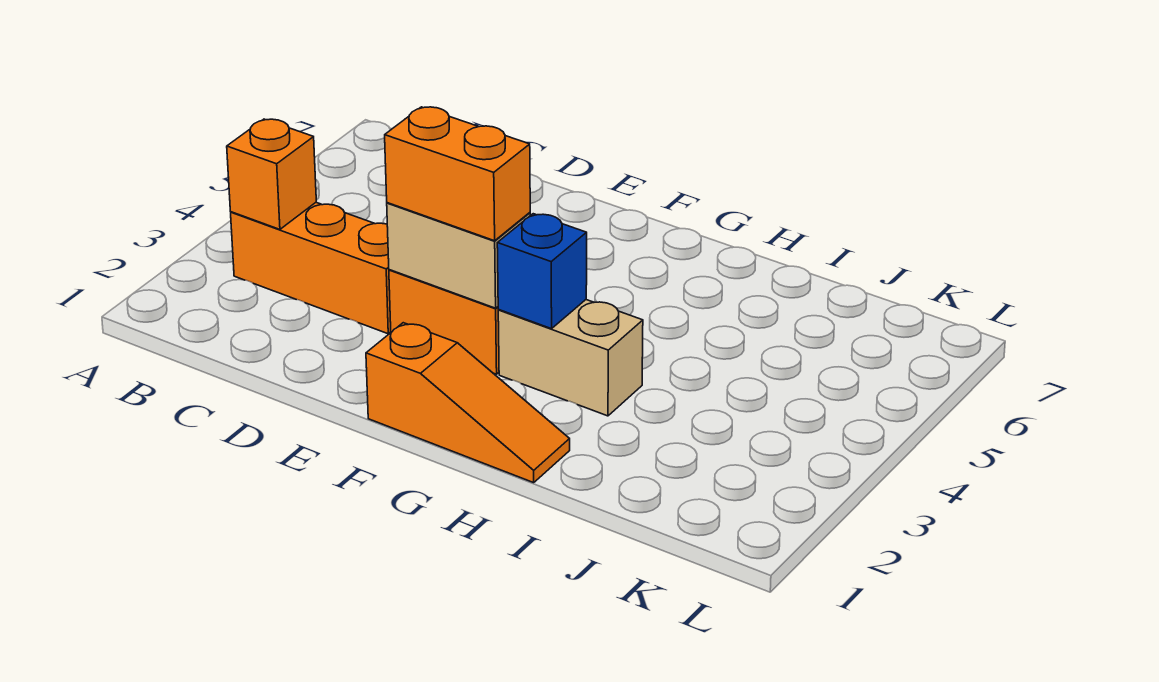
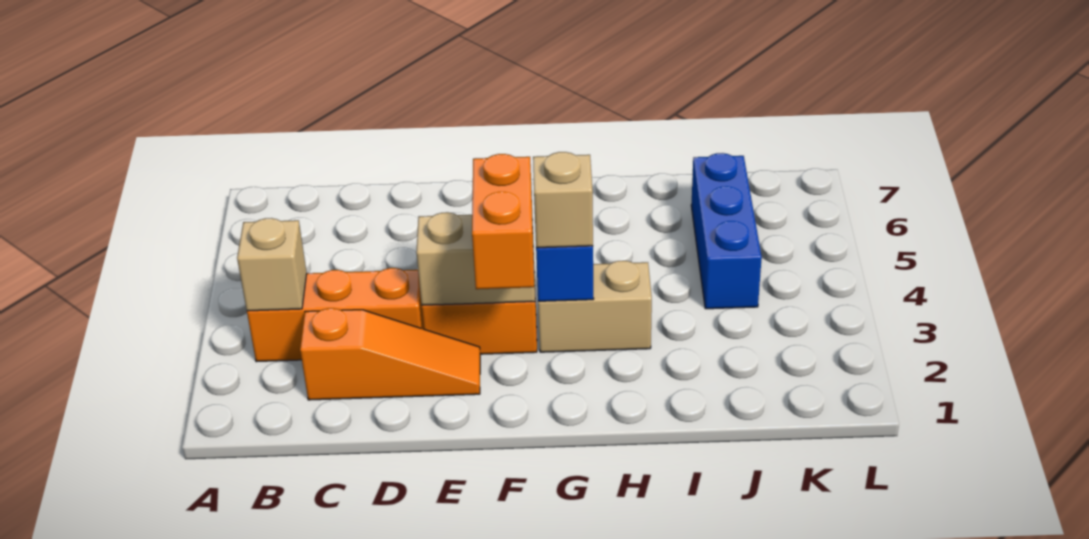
orange brick B3 level 2 -> tan brick B3 level 2
orange brick E3:F3 level 3 -> orange brick F2:F3 level 3
orange slope F1:H1 level 1 top F -> orange slope C2:E2 level 1 top C
none -> tan brick G3 level 3
none -> blue brick J4:J6 level 1

